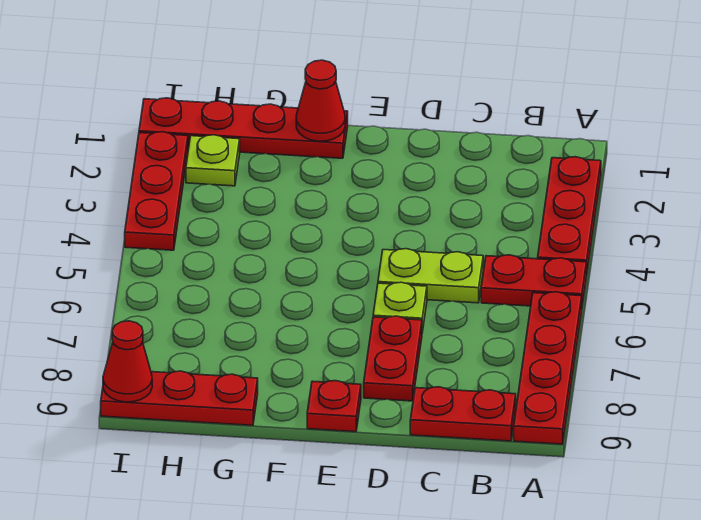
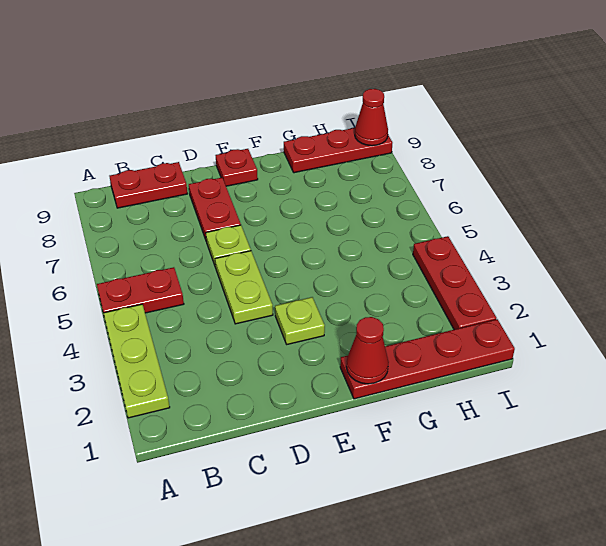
red plate A2:A4 level 1 -> lime plate A2:A4 level 1
red plate A6:A9 level 1 -> none
lime plate C5:D5 level 1 -> lime plate D4:D5 level 1
lime plate H2 level 1 -> lime plate E3 level 1

